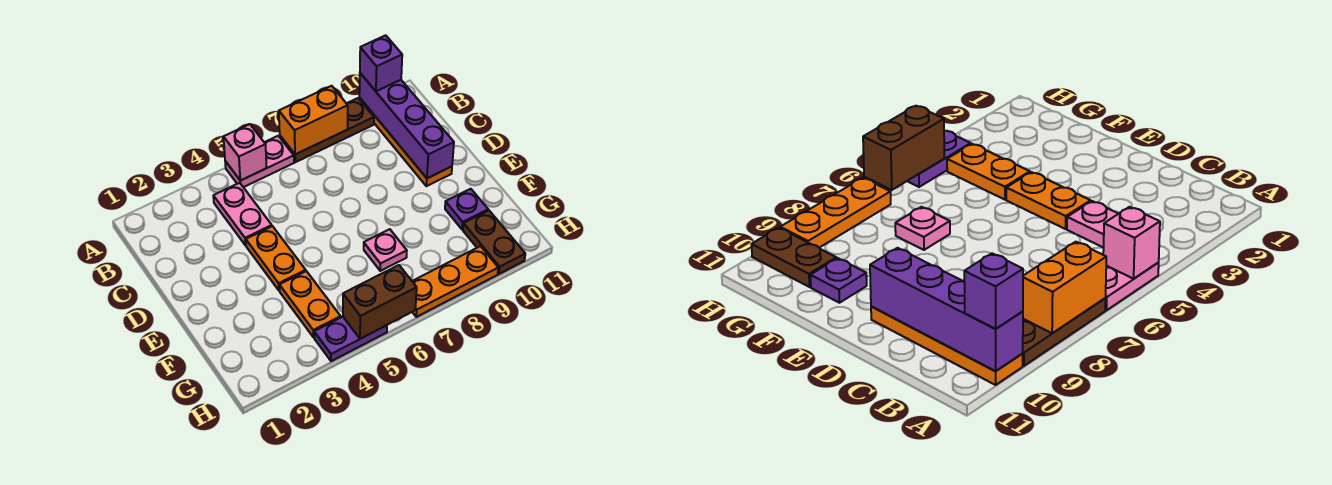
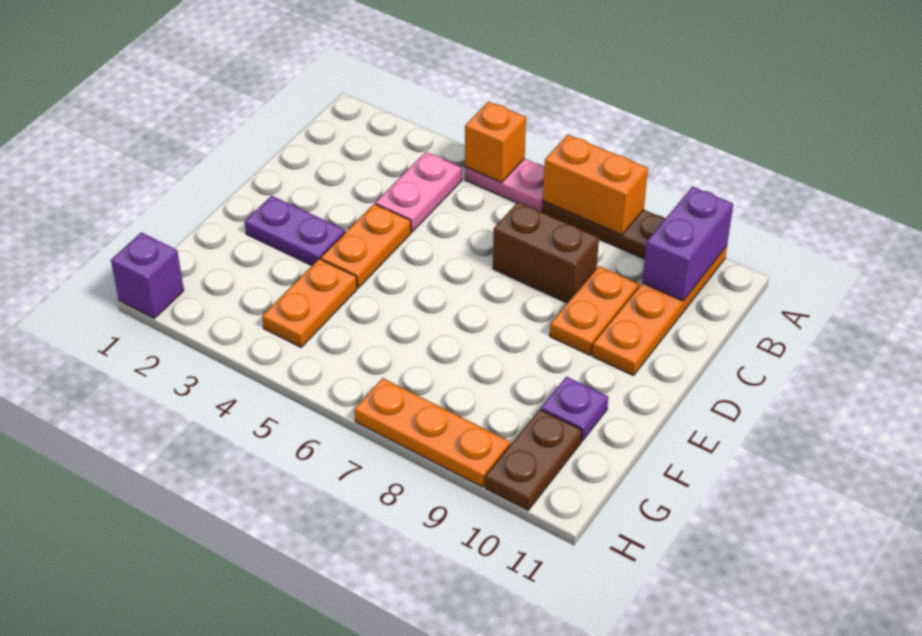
pink brick A5 level 2 -> orange brick A5 level 2
purple brick A10:D10 level 2 -> purple brick A10:B10 level 2
purple brick A10 level 3 -> purple brick H1 level 1
none -> orange plate C9:D9 level 1
pink plate F7 level 1 -> none
purple plate H4:H5 level 1 -> purple plate E2:E3 level 1
brown brick H5:H6 level 2 -> brown brick C7:C8 level 1

